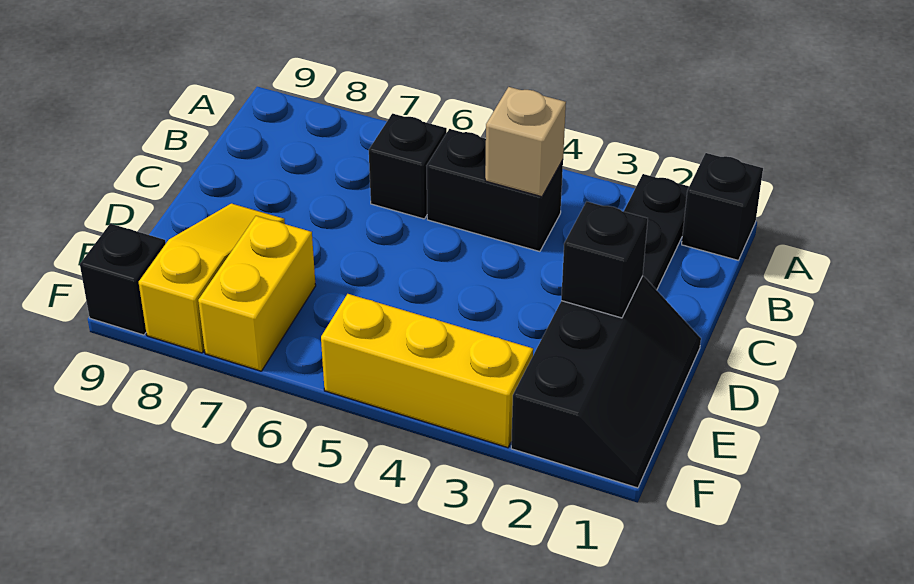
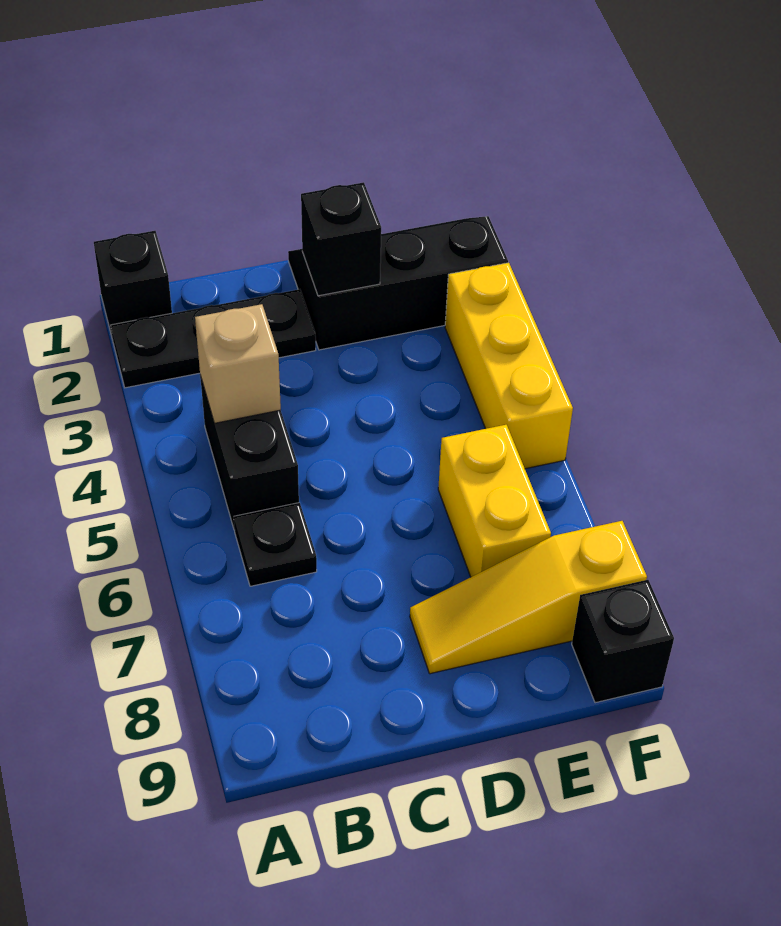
black brick B6 level 1 -> black plate B6 level 1
yellow brick E7:F7 level 1 -> yellow brick E6:E7 level 1

